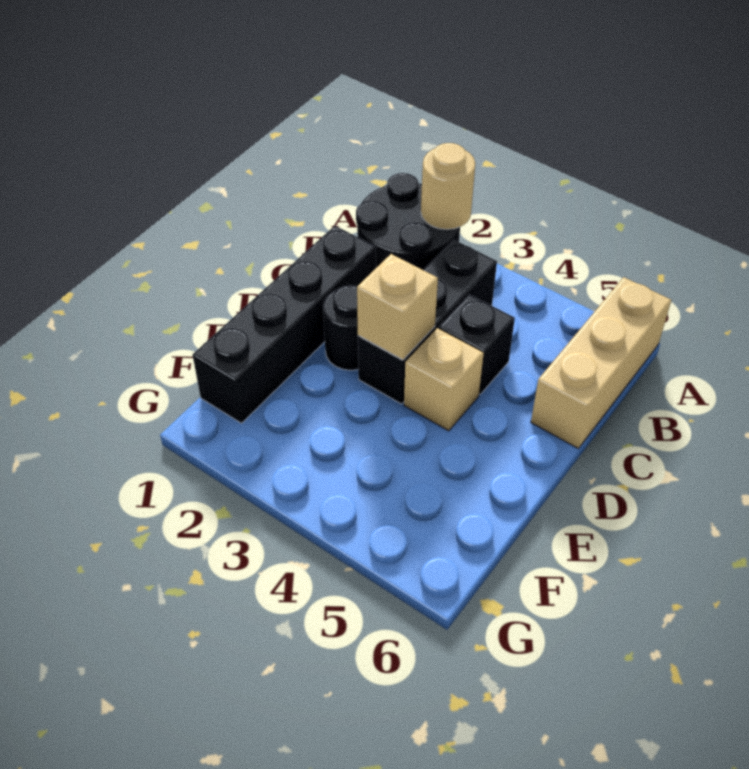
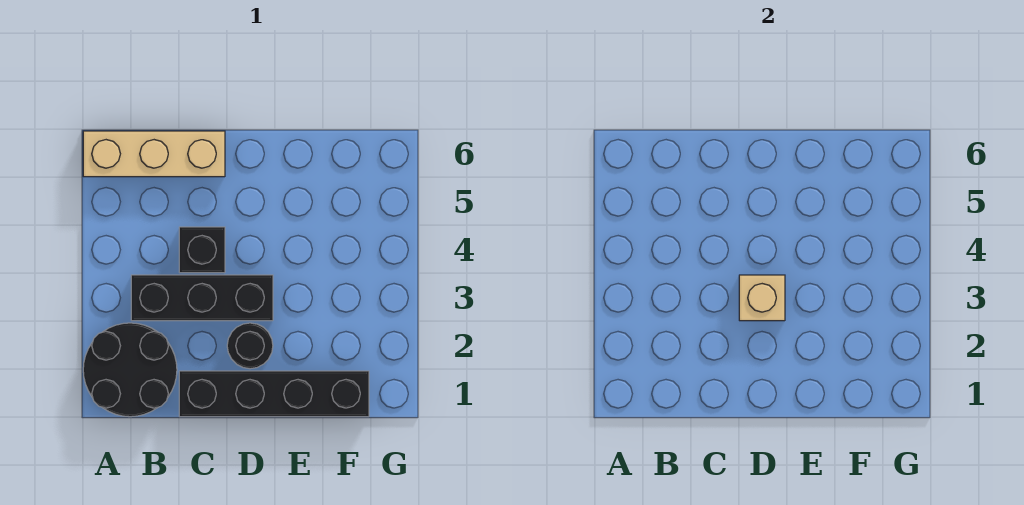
tan round brick A2 level 2 -> none
tan brick D4 level 1 -> none

